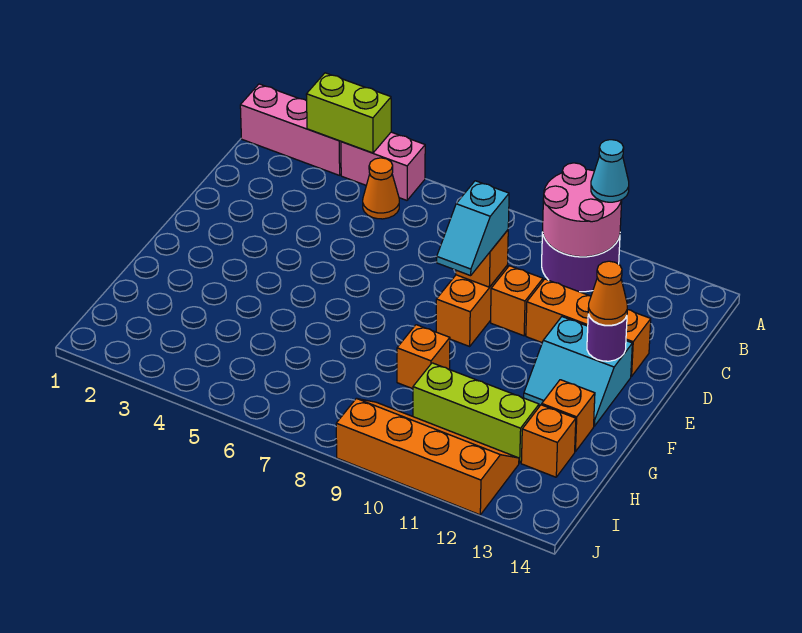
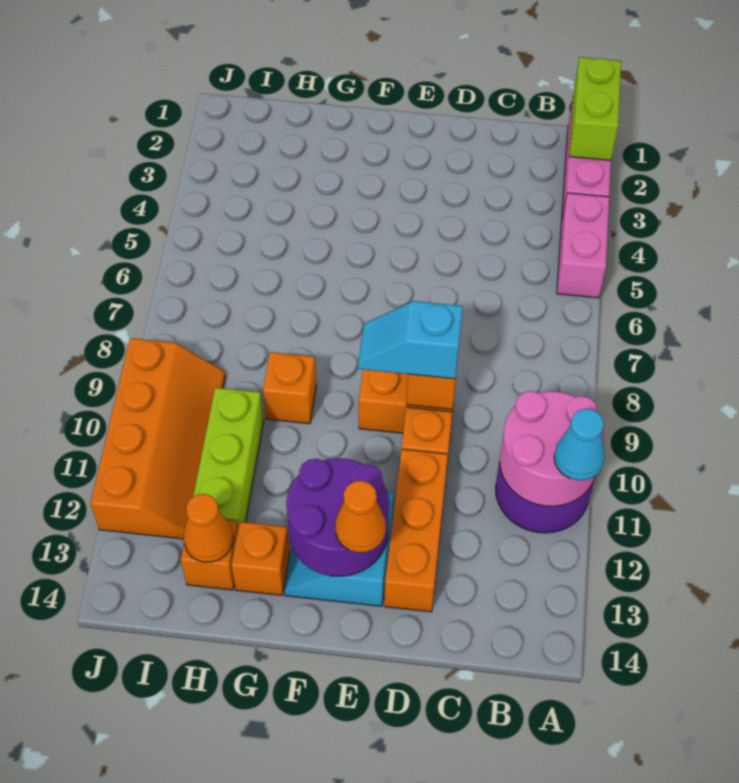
lime brick A3:A4 level 2 -> lime brick A1:A2 level 2
orange cone B5 level 1 -> orange cone H13 level 2
purple round brick E13 level 2 -> purple round brick E12:F13 level 2

